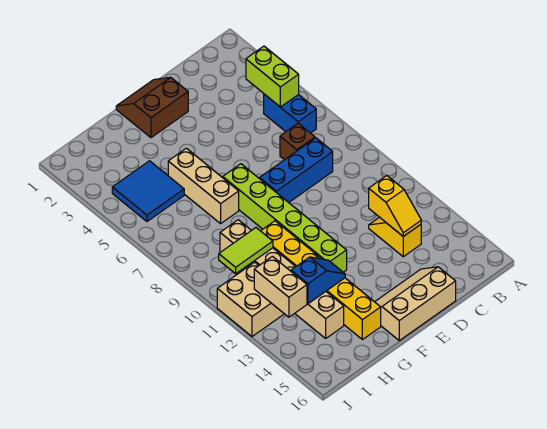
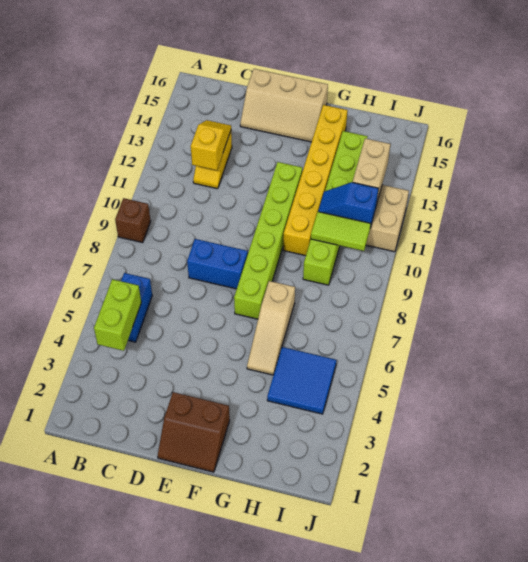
brown brick C7 level 1 -> brown brick A9 level 1
blue brick C8:E8 level 1 -> blue brick D8:E8 level 1
tan brick G5:G7 level 1 -> tan slope G5:G7 level 1 top 7
blue slope G13:H13 level 2 top H -> blue slope H11:I11 level 2 top I
tan brick H9:H14 level 1 -> lime brick H9:H14 level 1

